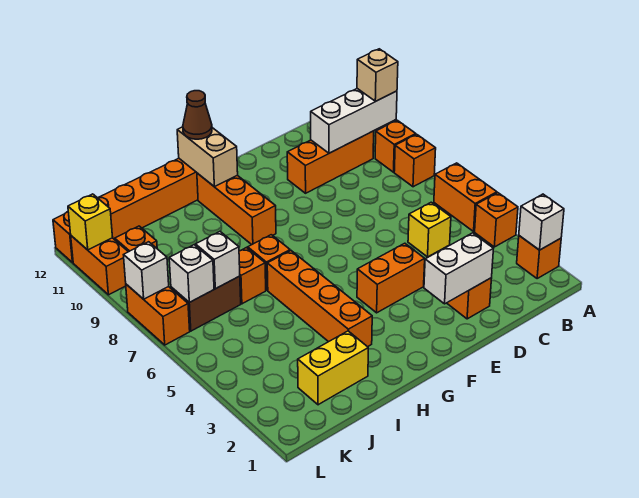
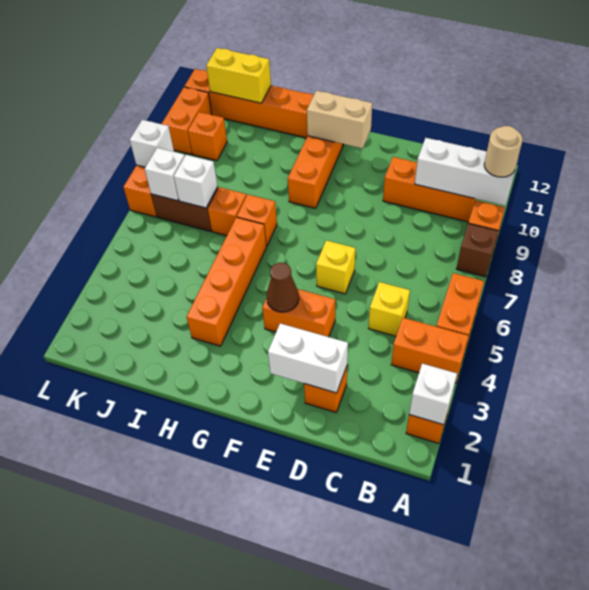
orange brick A4 level 1 -> orange brick A4:B4 level 1
orange brick A8 level 1 -> brown brick A8 level 1
tan brick A10 level 3 -> tan round brick A10 level 3
tan brick G11:G12 level 2 -> tan brick F11:G11 level 2
brown cone G12 level 3 -> brown cone F4 level 2
yellow brick I2:J2 level 1 -> yellow brick J12:K12 level 2
yellow brick L11 level 2 -> yellow brick E6 level 1

